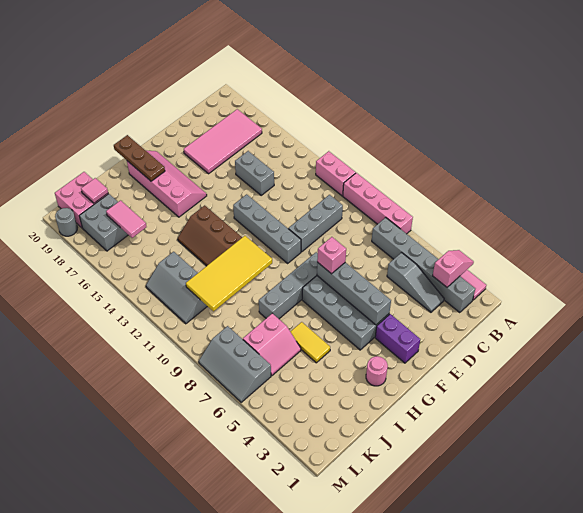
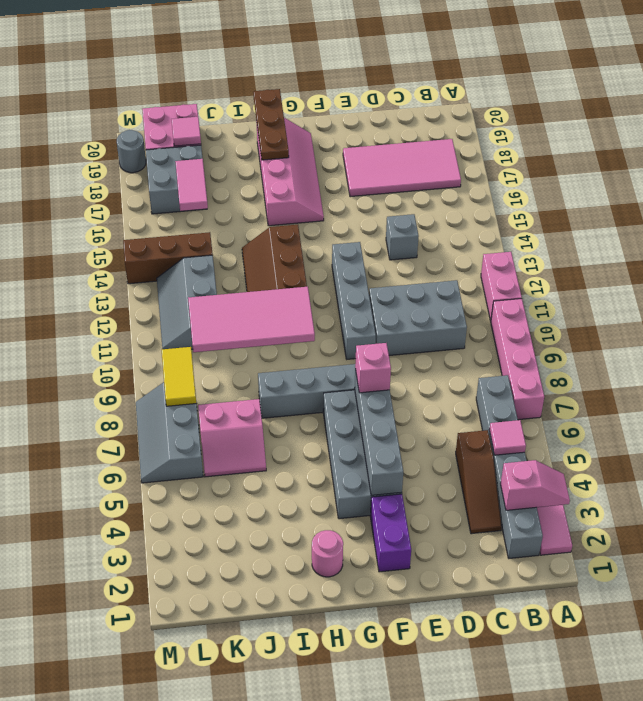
none -> pink tile B5 level 2
grey slope C3:C5 level 1 top 5 -> brown slope C3:C5 level 1 top 5
grey brick C10:E10 level 1 -> grey brick C10:E11 level 1
grey brick D14:D15 level 1 -> grey brick D14 level 1
yellow tile H10:K11 level 2 -> pink tile H10:K11 level 2
yellow tile I5:I6 level 1 -> yellow tile L8:L9 level 2
none -> brown brick K14:M14 level 1

